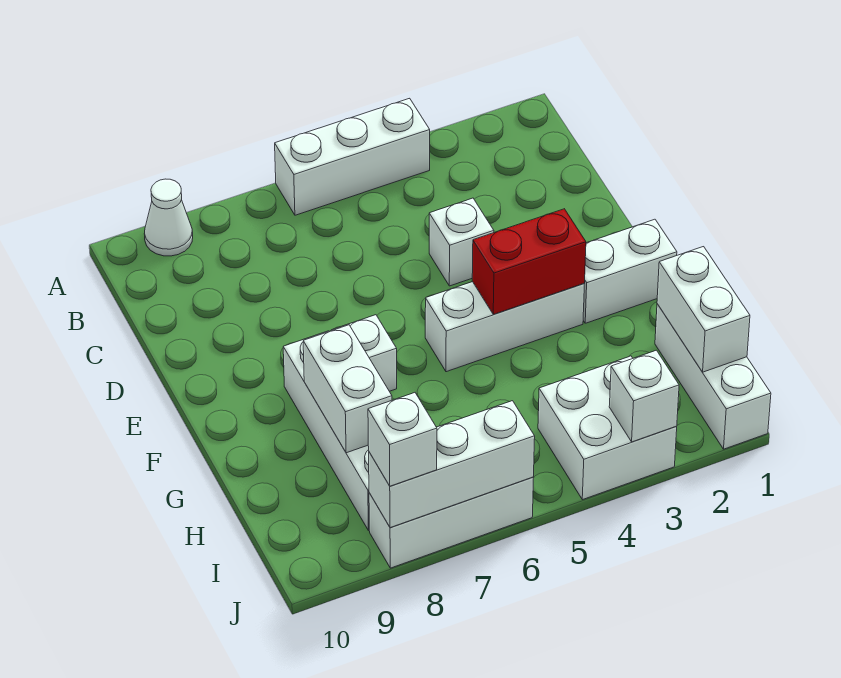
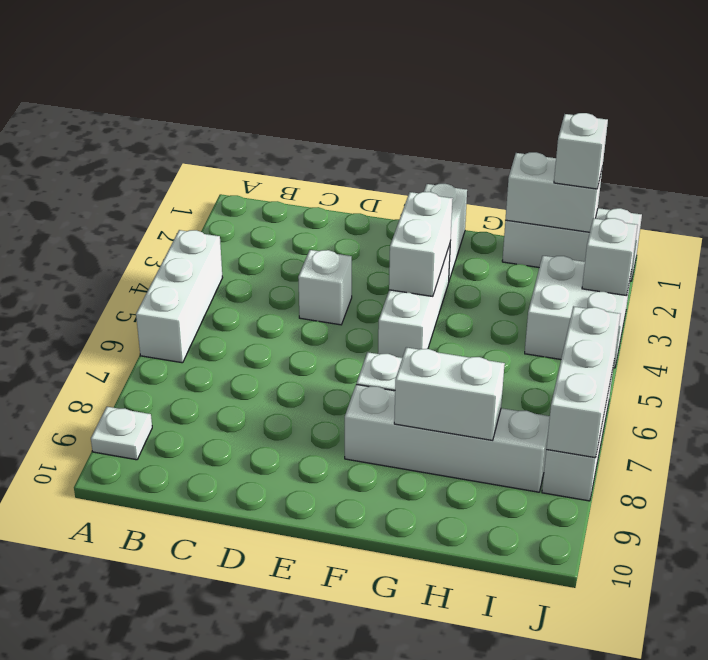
white cone A9 level 1 -> white plate A9 level 1
red brick F3:F4 level 2 -> white brick F3:F4 level 2
white brick J8 level 3 -> white brick I1 level 3

